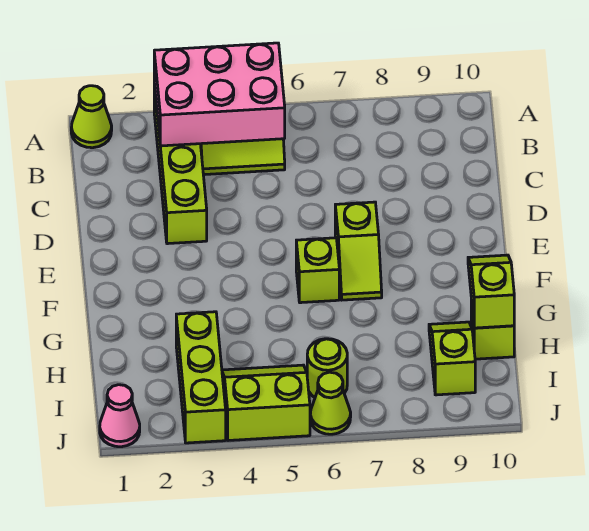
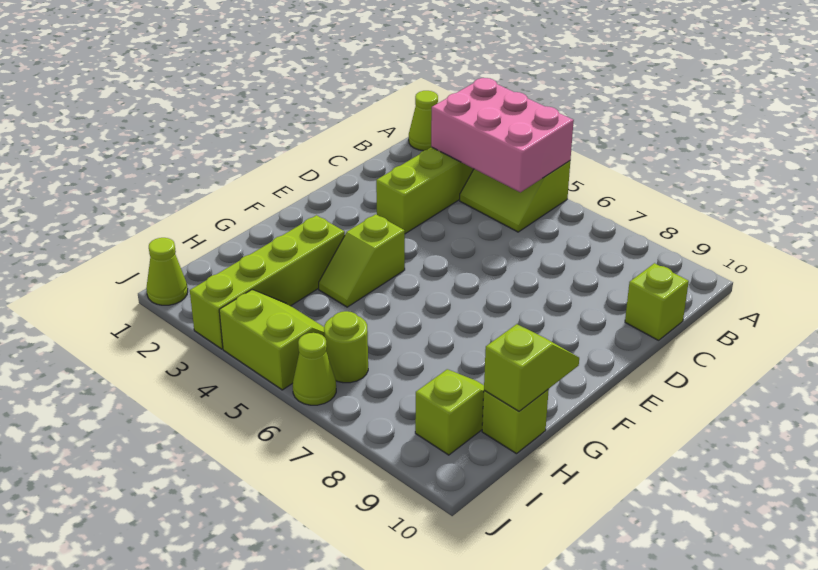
lime slope E7:F7 level 1 top E -> lime slope F4:G4 level 1 top F
lime brick F6 level 1 -> lime brick C10 level 1
lime brick H3:J3 level 1 -> lime brick G3:J3 level 1
pink cone J1 level 1 -> lime cone J1 level 1

